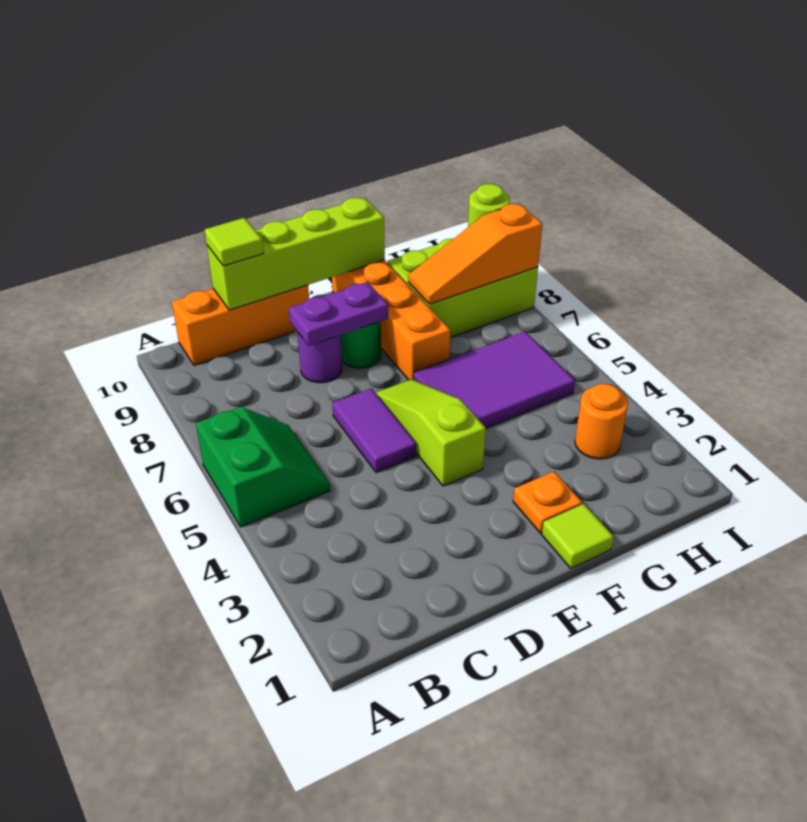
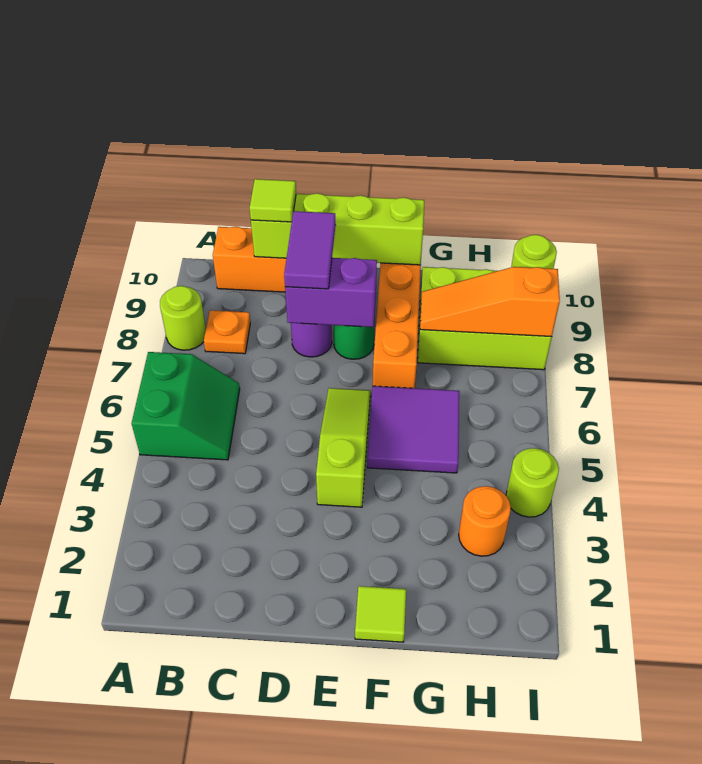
none -> lime round brick A8 level 1
purple tile D5:D6 level 1 -> purple tile D8:D9 level 3
purple plate D8:E8 level 2 -> purple brick D8:E8 level 2
orange plate F2 level 1 -> orange plate B8 level 1
purple tile F5:H6 level 1 -> purple tile F5:G6 level 1
none -> lime round brick I4 level 1

